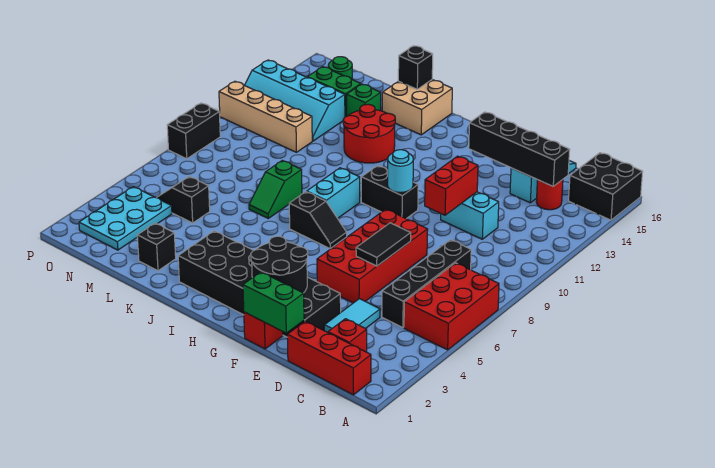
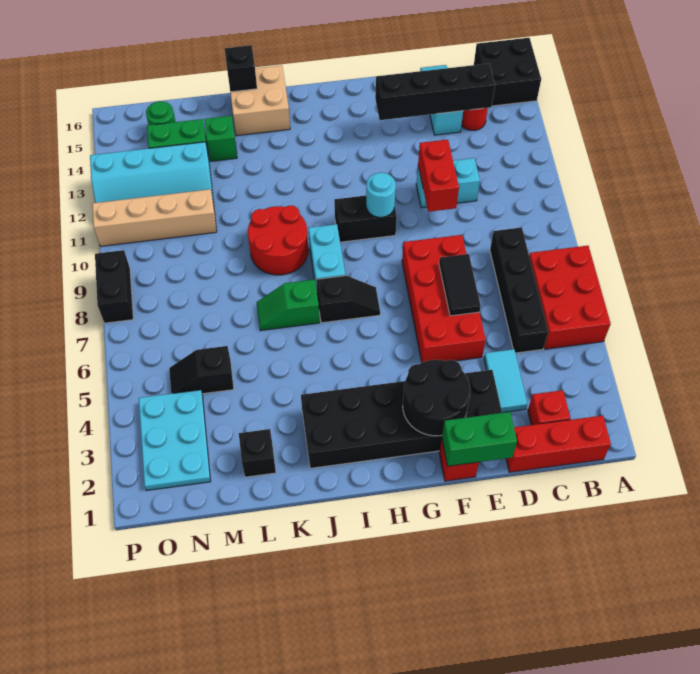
red round brick J12:K13 level 1 -> red round brick J9:K10 level 1
green slope K7:K8 level 1 top 8 -> green slope J7:K7 level 1 top J

